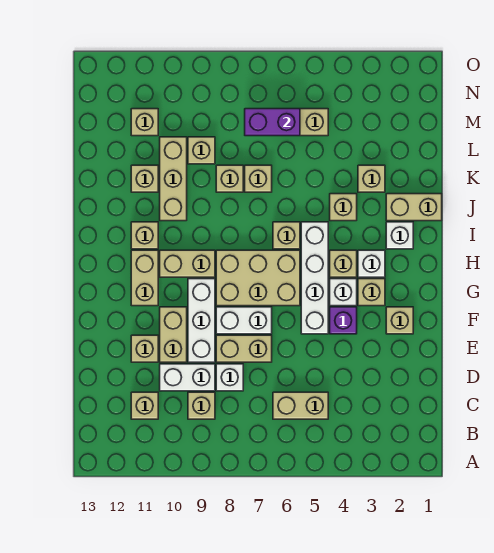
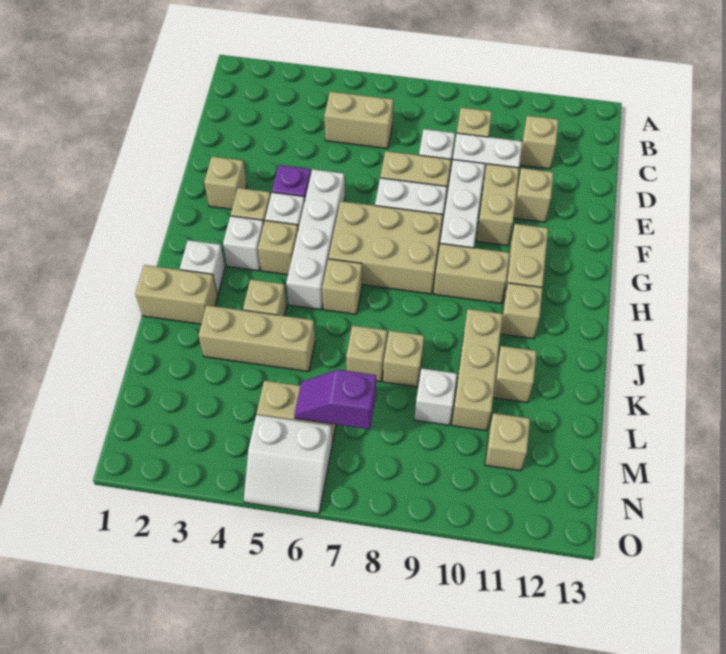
tan brick K3 level 1 -> tan brick K3:K5 level 1
tan brick L9 level 1 -> white brick L9 level 1
purple brick M6:M7 level 2 -> purple slope M6:M7 level 2 top 7
none -> white slope N5:O6 level 1 top N

